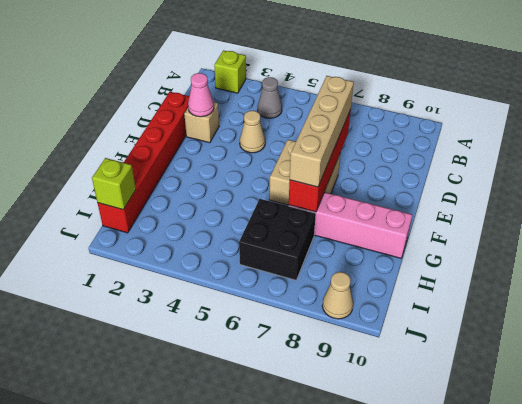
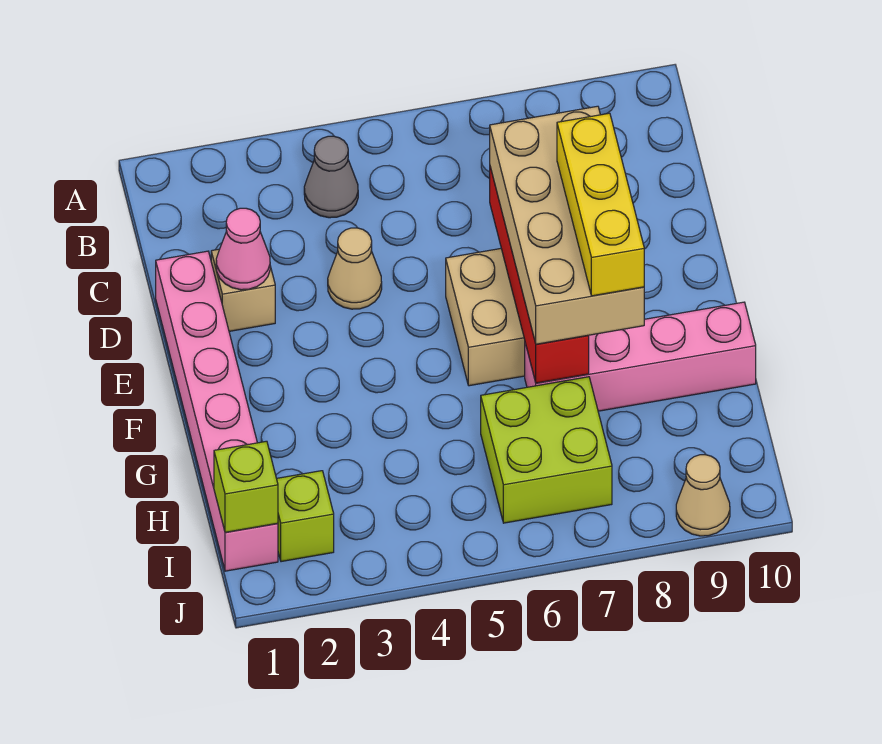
lime brick A2 level 1 -> lime brick I2 level 1
red brick D1:I1 level 1 -> pink brick D1:I1 level 1
tan brick D7:G7 level 3 -> tan brick D7:G8 level 3
none -> yellow brick E8:G8 level 4
black brick H6:I7 level 1 -> lime brick H6:I7 level 1

